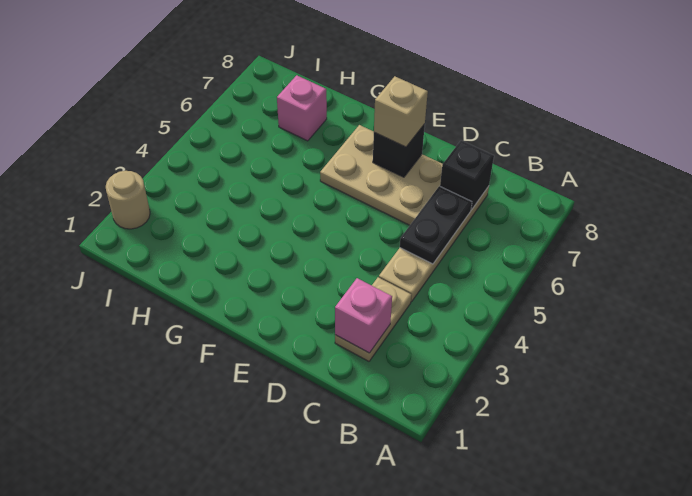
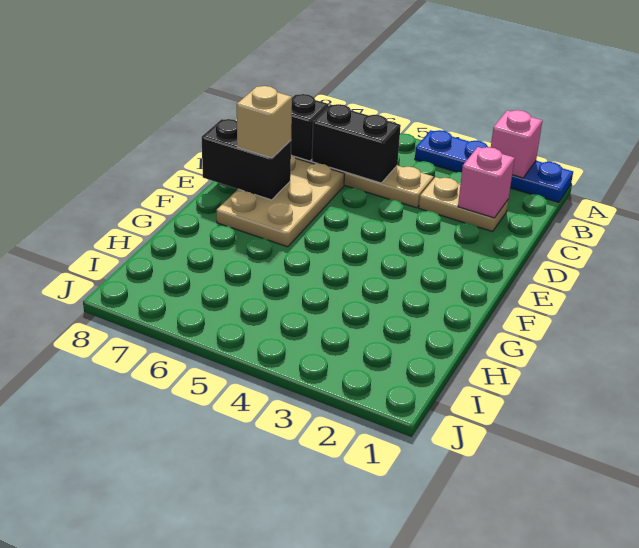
none -> blue plate A1:A4 level 1
black plate C5:C6 level 2 -> black brick C5:C6 level 2
black brick E7 level 2 -> black brick E7:E8 level 2
pink brick H7 level 1 -> pink brick A2 level 2
tan round brick J2 level 1 -> none

